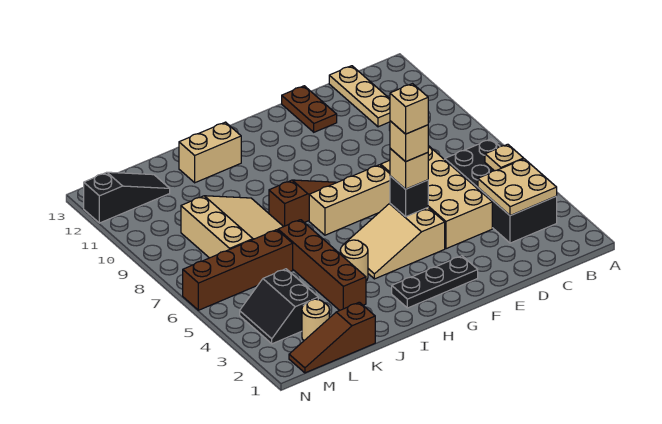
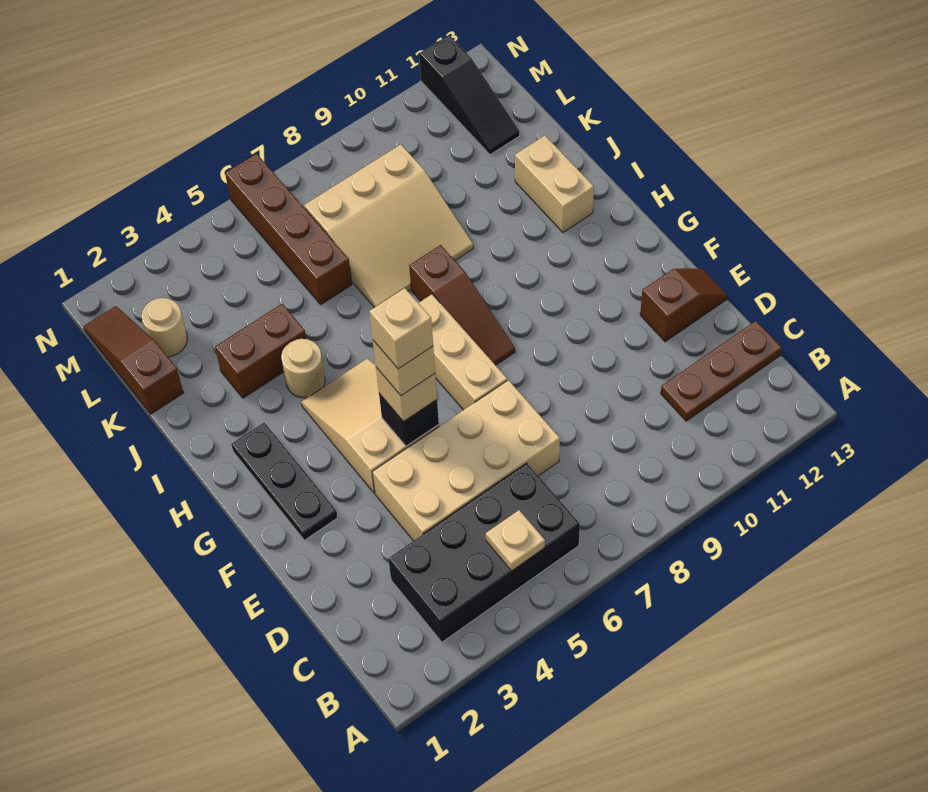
tan plate B3:C4 level 2 -> none
tan plate C11:C13 level 1 -> brown plate C11:C13 level 1
brown plate E12:E13 level 1 -> brown slope E12:E13 level 1 top 12
brown brick J3:J6 level 1 -> brown brick J3:J4 level 1
black slope L3:M4 level 1 top L -> none

